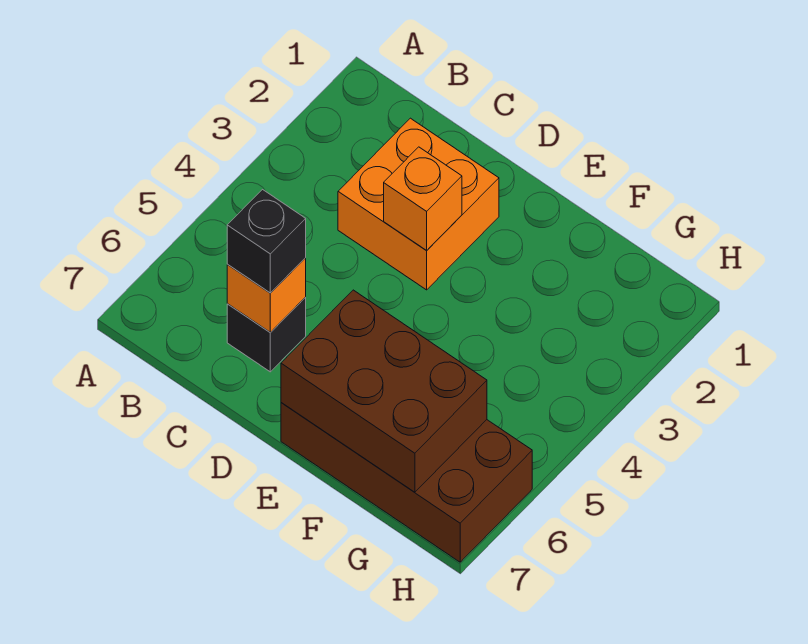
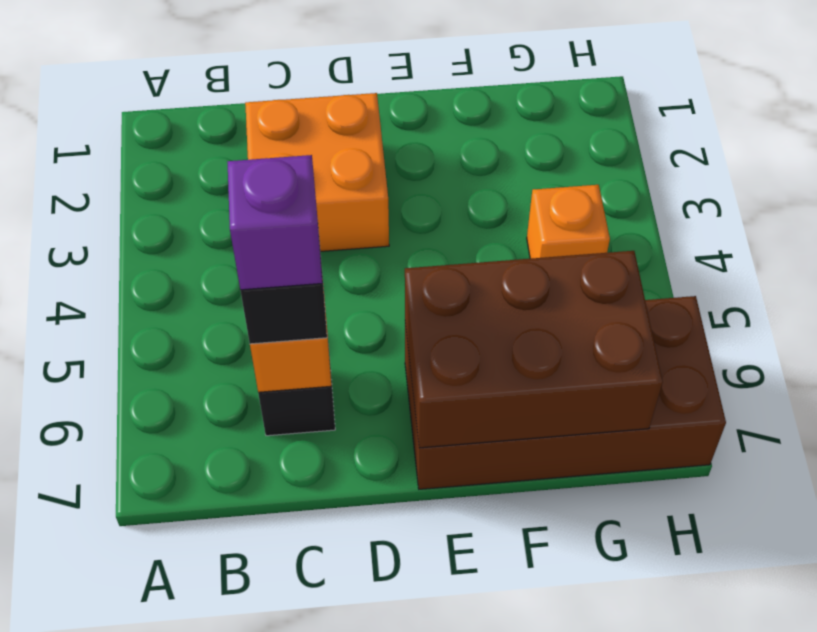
none -> purple brick C6 level 4
orange brick D3 level 2 -> orange brick G4 level 1

